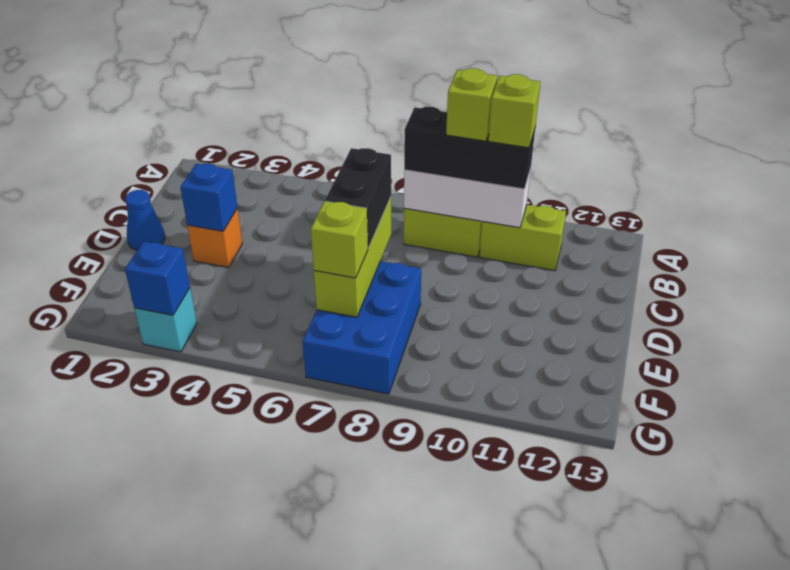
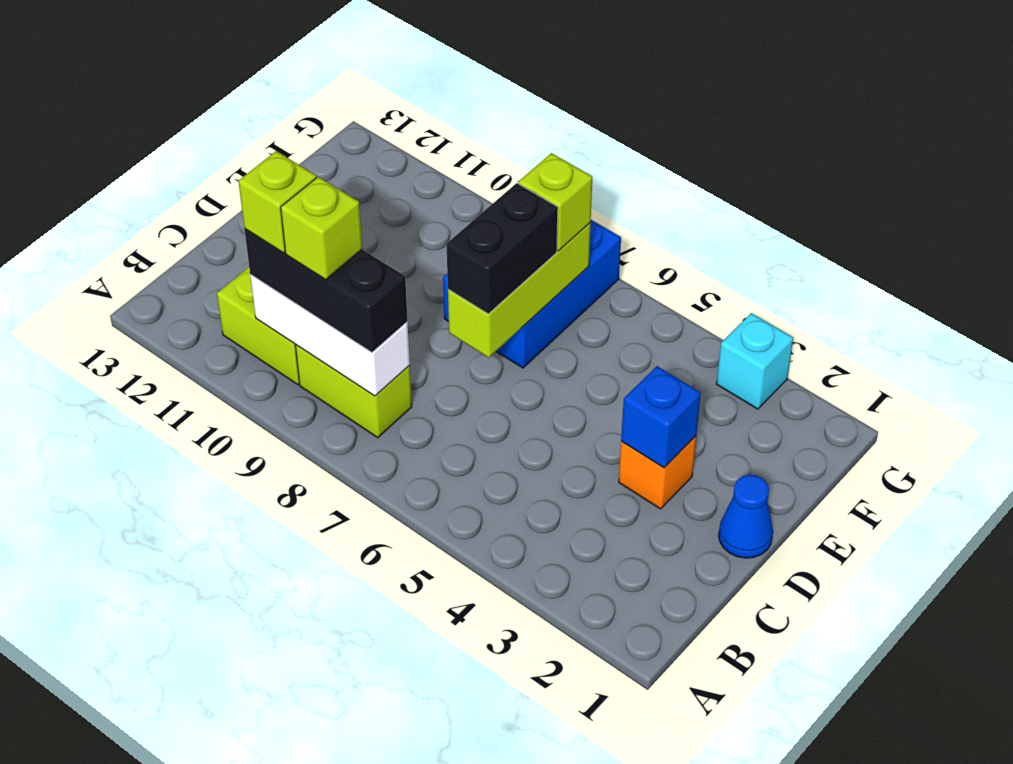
blue brick G3 level 2 -> none

